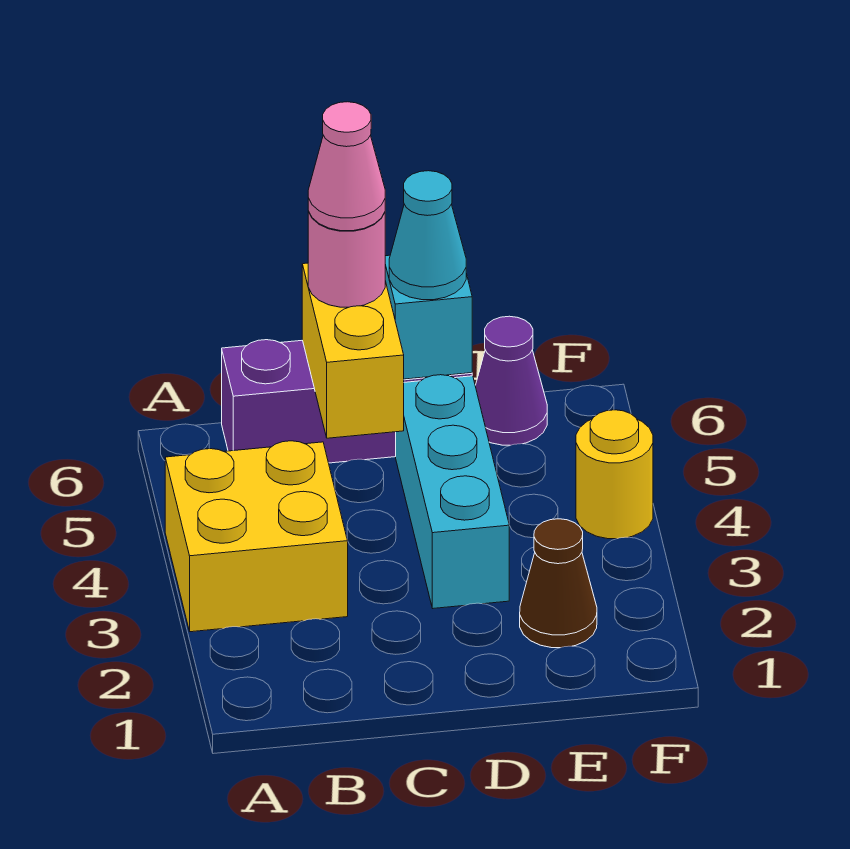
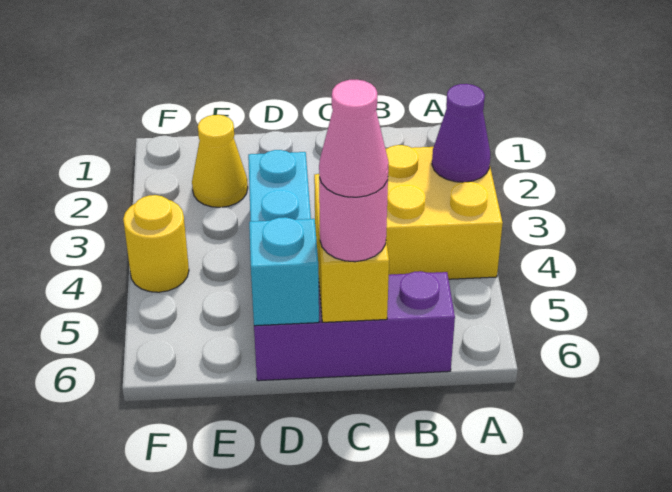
cyan cone D6 level 3 -> none
brown cone E2 level 1 -> yellow cone E2 level 1
purple cone E6 level 1 -> purple cone A3 level 2

